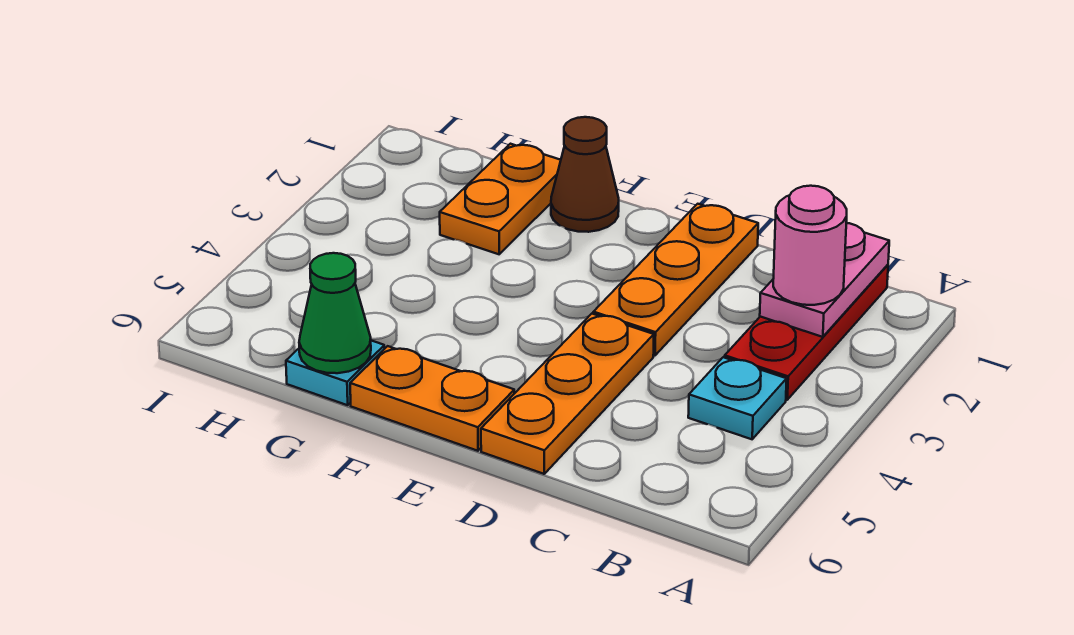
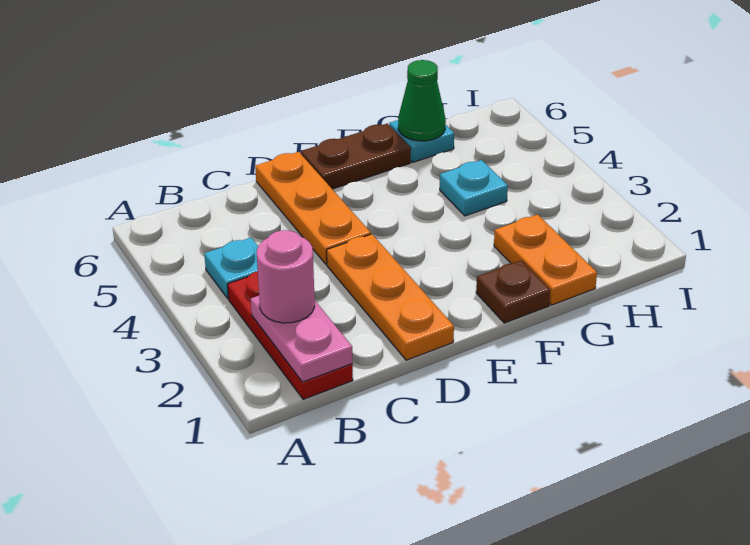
orange plate E6:F6 level 1 -> brown plate E6:F6 level 1
brown cone F1 level 1 -> brown plate F1 level 1
none -> cyan plate G4 level 1

